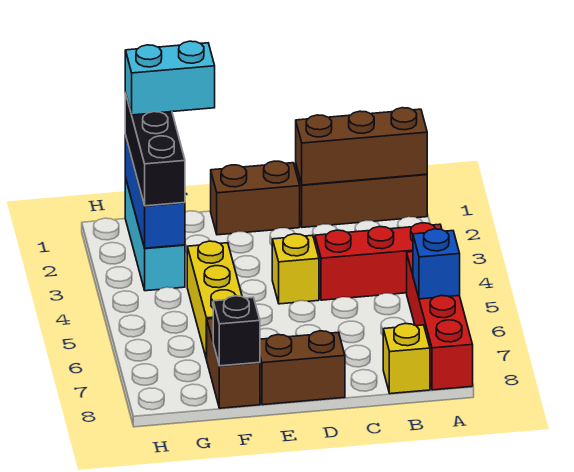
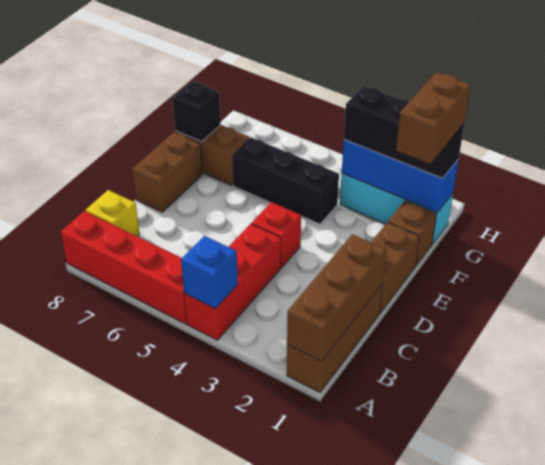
blue brick A6 level 2 -> blue brick A4 level 2
yellow brick D4 level 1 -> red brick D4 level 1
none -> brown brick F1 level 1
cyan brick F1:G1 level 4 -> brown brick F1:G1 level 4
yellow brick F4:F6 level 1 -> black brick F4:F6 level 1

